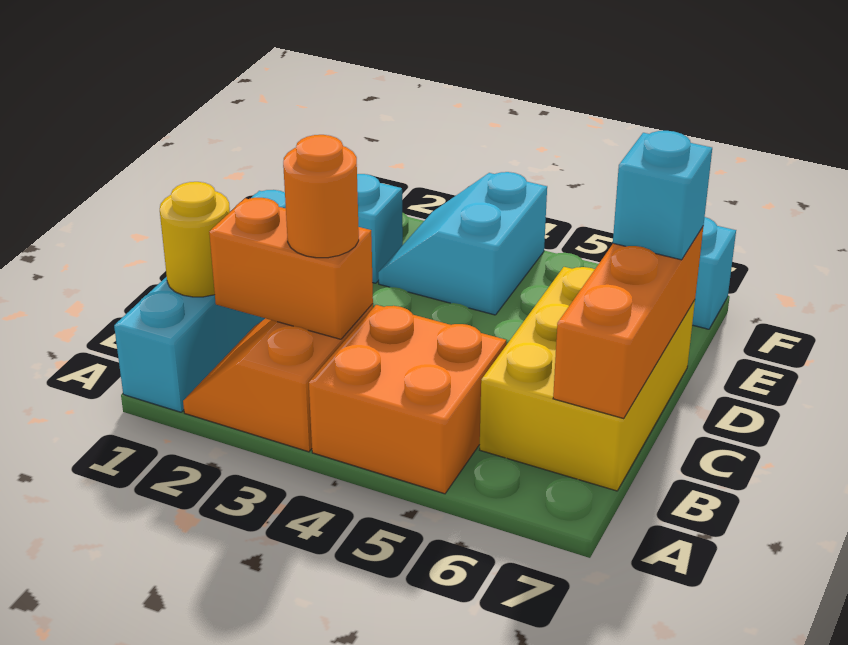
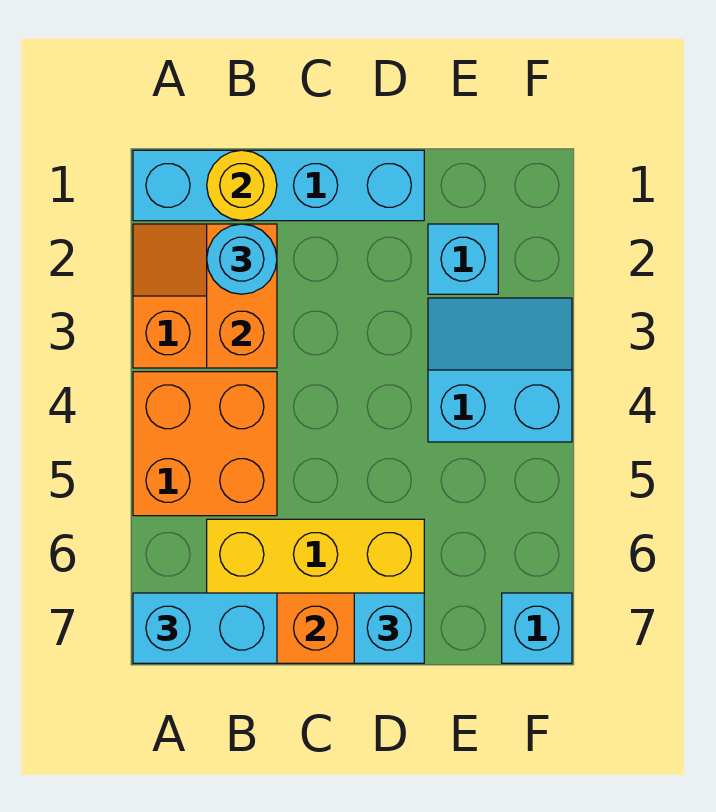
none -> cyan brick A7:B7 level 3
none -> cyan round brick B2 level 3
orange round brick B3 level 3 -> none

